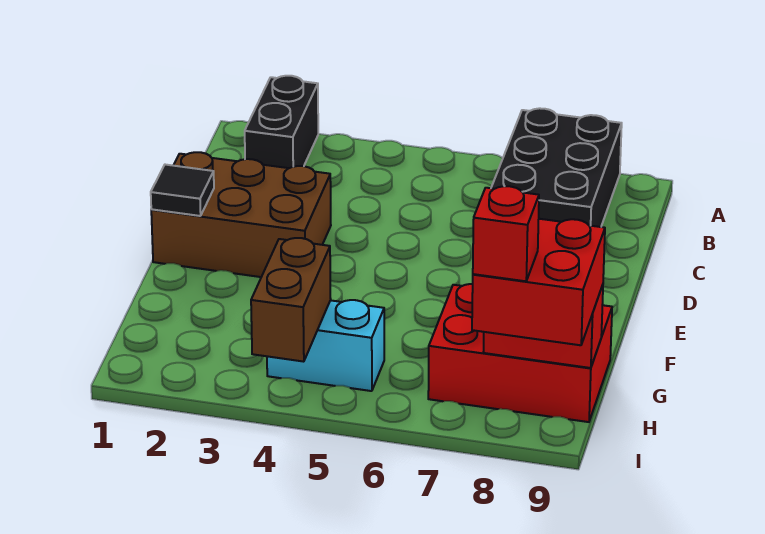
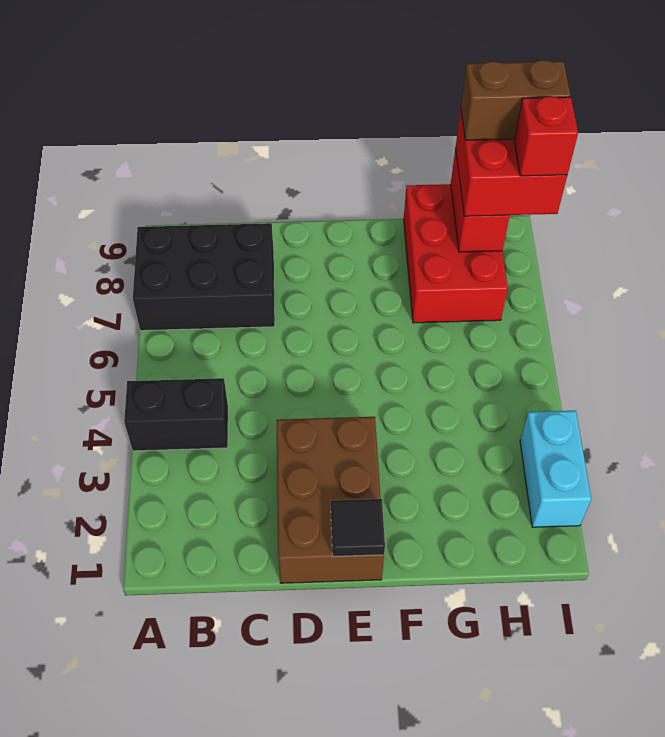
black brick A2:B2 level 1 -> black brick A4:B4 level 1
cyan brick H4:H5 level 1 -> cyan brick I2:I3 level 1
brown brick H4:I4 level 2 -> brown brick H9:I9 level 4

